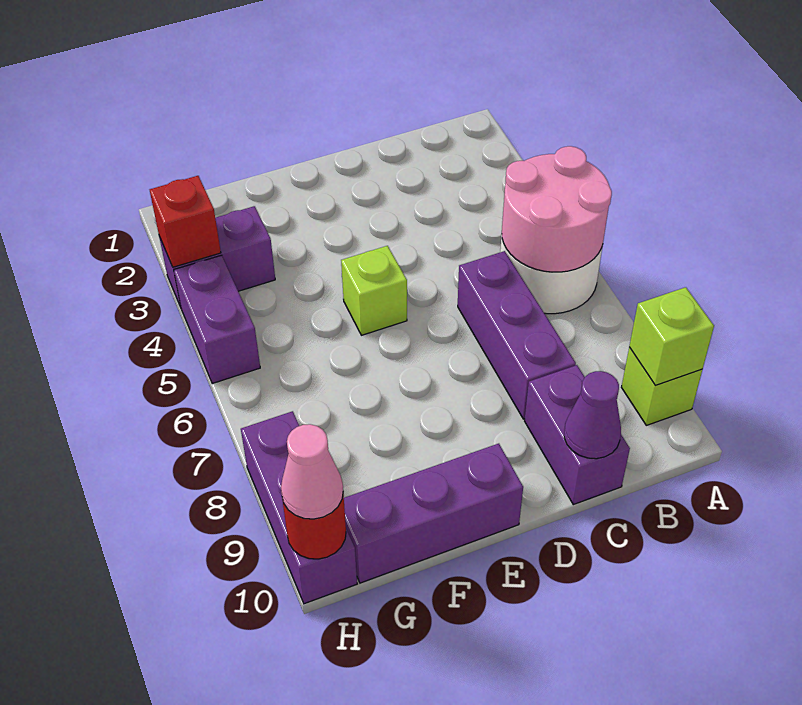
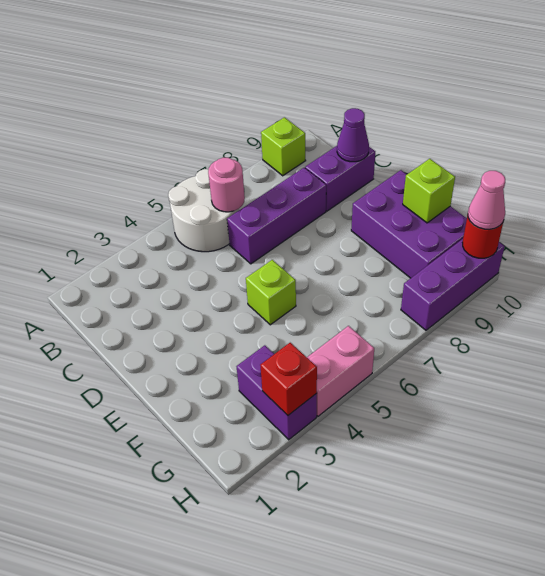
pink round brick A5:B6 level 2 -> pink round brick B6 level 2
lime brick A9 level 2 -> lime brick F10 level 2
purple brick E10:G10 level 1 -> purple brick E9:G10 level 1
purple brick H4:H5 level 1 -> pink brick H4:H5 level 1

